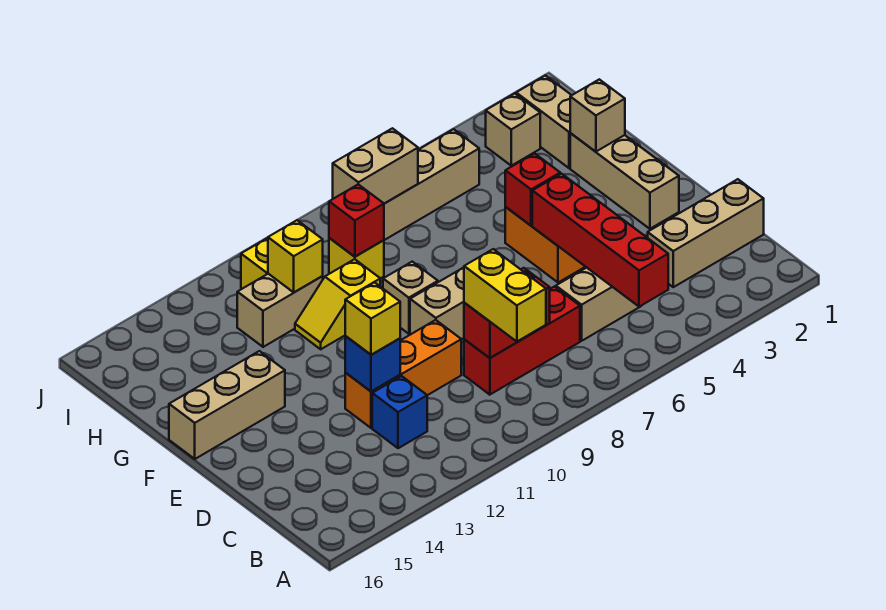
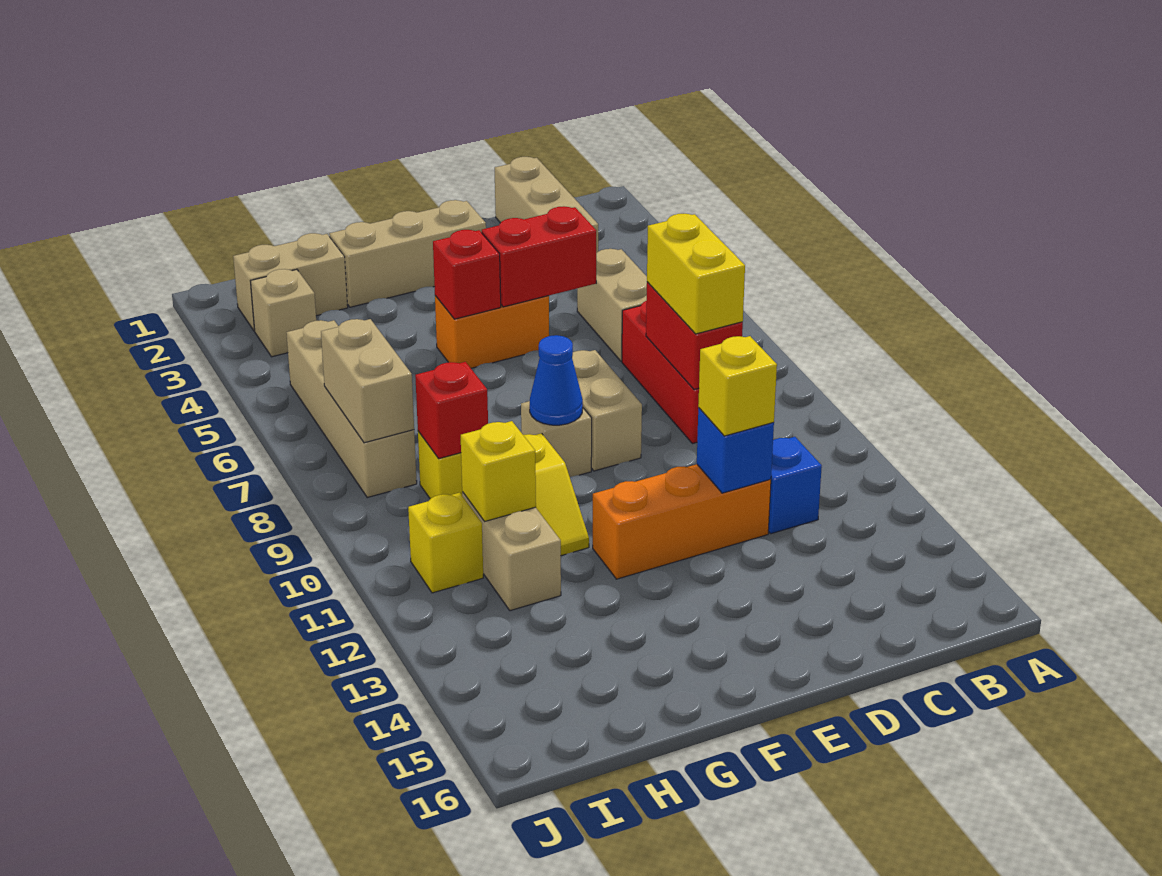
red brick B5:E5 level 2 -> red brick D5:E5 level 2
yellow brick B9:C9 level 3 -> yellow brick C8:C9 level 3
orange brick D10:D12 level 1 -> orange brick D12:F12 level 1
none -> blue cone F9 level 2
tan brick F14:F16 level 1 -> none
tan brick G2 level 2 -> none

